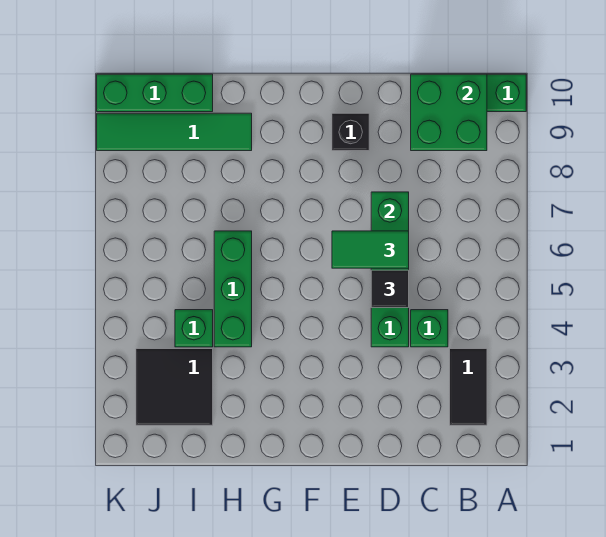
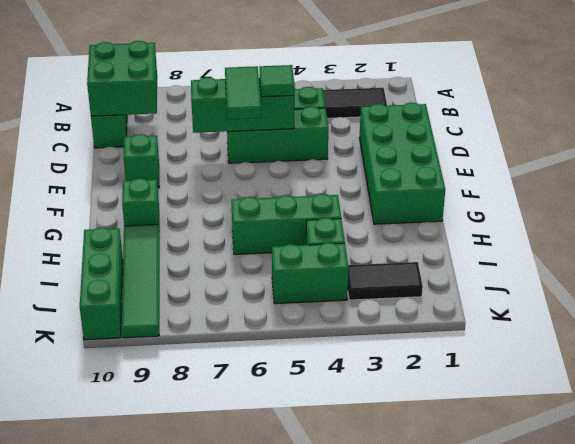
none -> green brick D1:G2 level 1
black tile D5 level 3 -> green tile D5 level 3
black brick E9 level 1 -> green brick E9 level 1
none -> green brick G9 level 1
black tile I2:J3 level 1 -> black tile J2:J3 level 1
none -> green brick J4:J5 level 1

